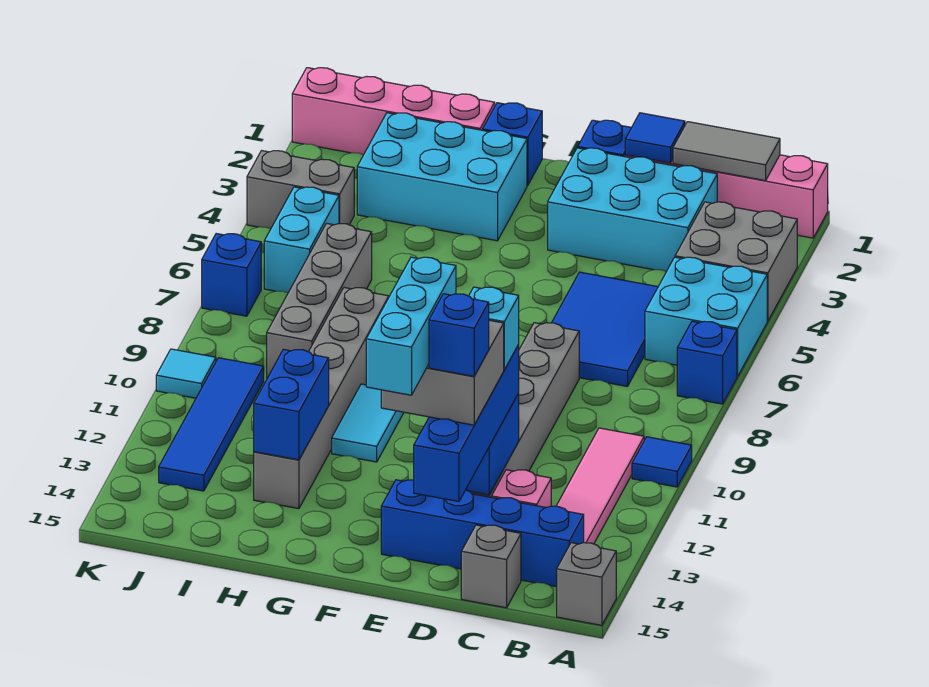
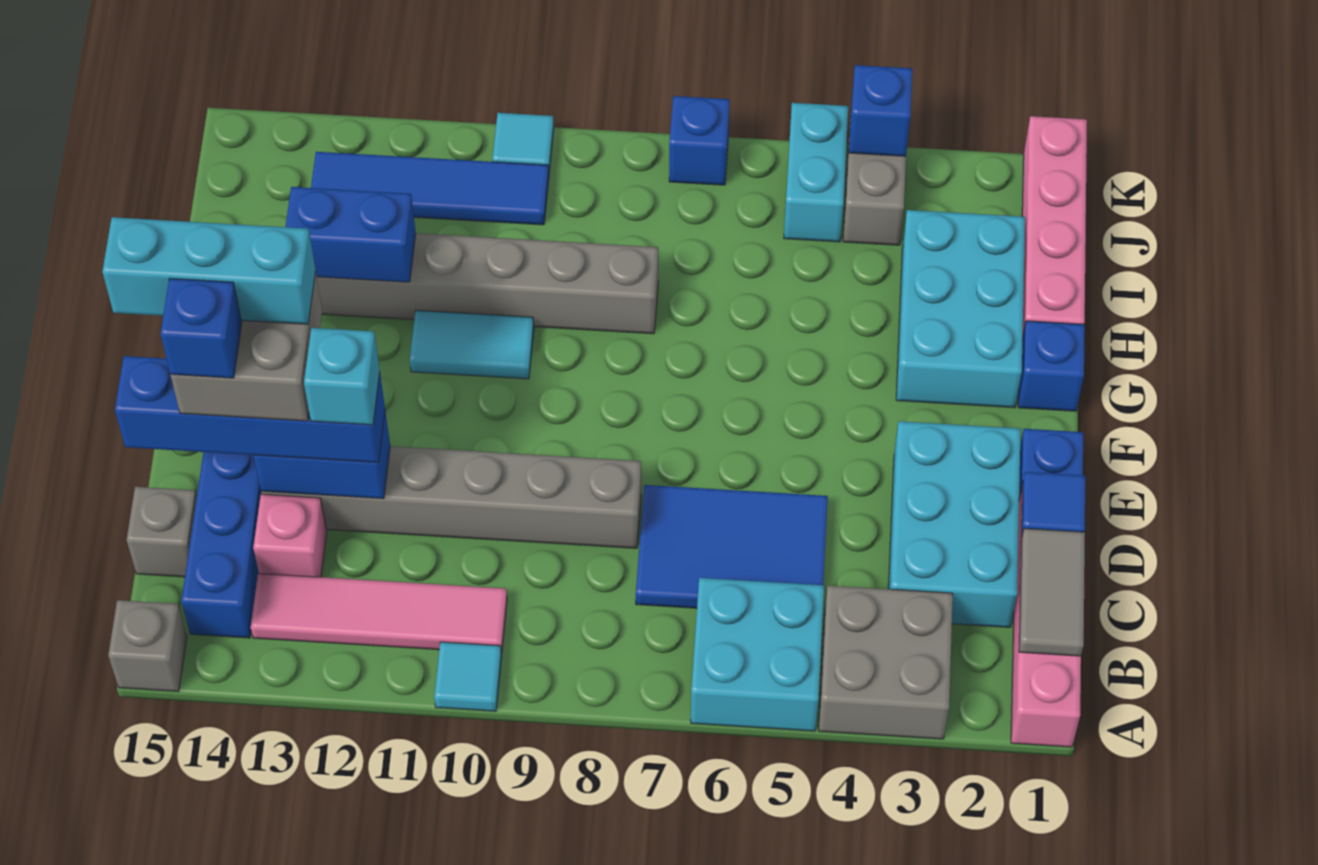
blue brick A7 level 1 -> blue brick K4 level 2
blue tile A10 level 1 -> cyan tile A10 level 1
grey brick I6:I9 level 1 -> none
cyan brick J5:J6 level 1 -> cyan brick J5:K5 level 1

